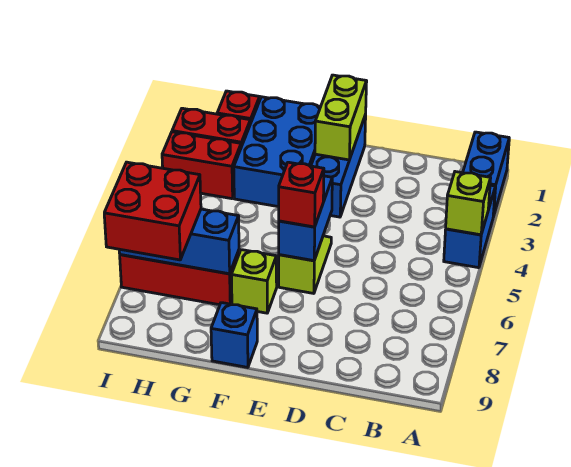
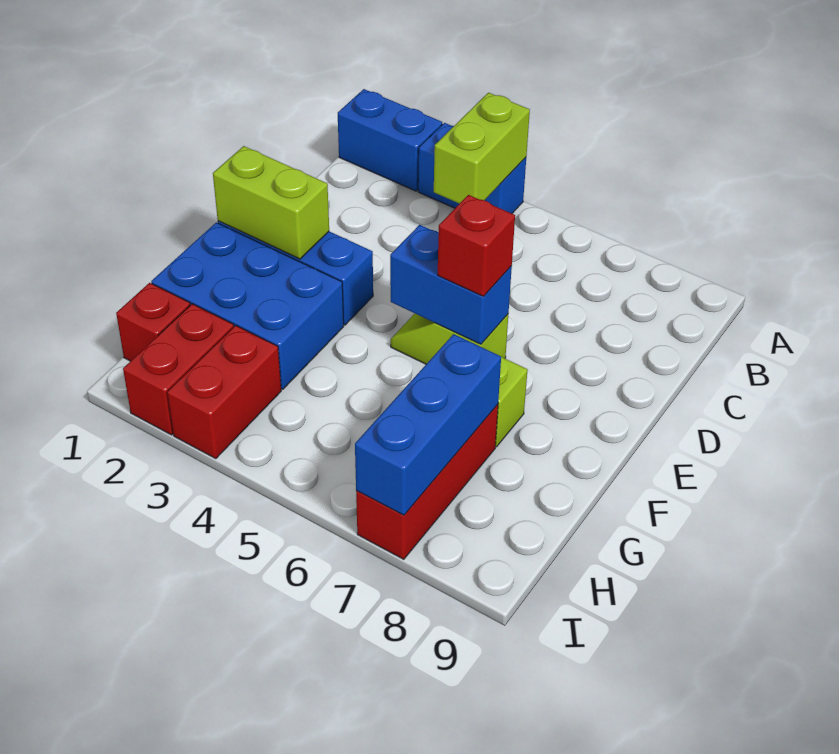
lime brick A4 level 2 -> lime brick A4:B4 level 2
blue brick F9 level 1 -> none
red brick H7:I8 level 3 -> none

